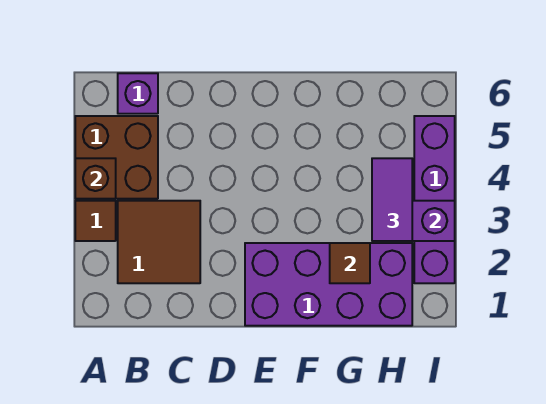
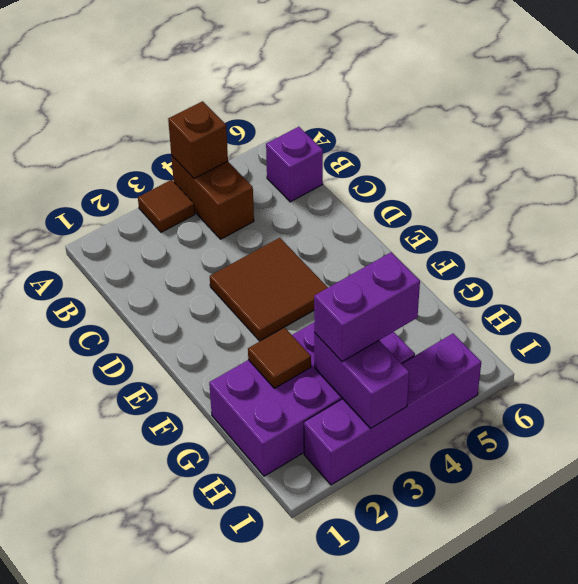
brown brick A4:B5 level 1 -> brown brick A4:B4 level 1
brown tile B2:C3 level 1 -> brown tile D3:E4 level 1
purple brick E1:H2 level 1 -> purple brick G1:H4 level 1
purple tile H3:H4 level 3 -> purple brick H3:H4 level 3

